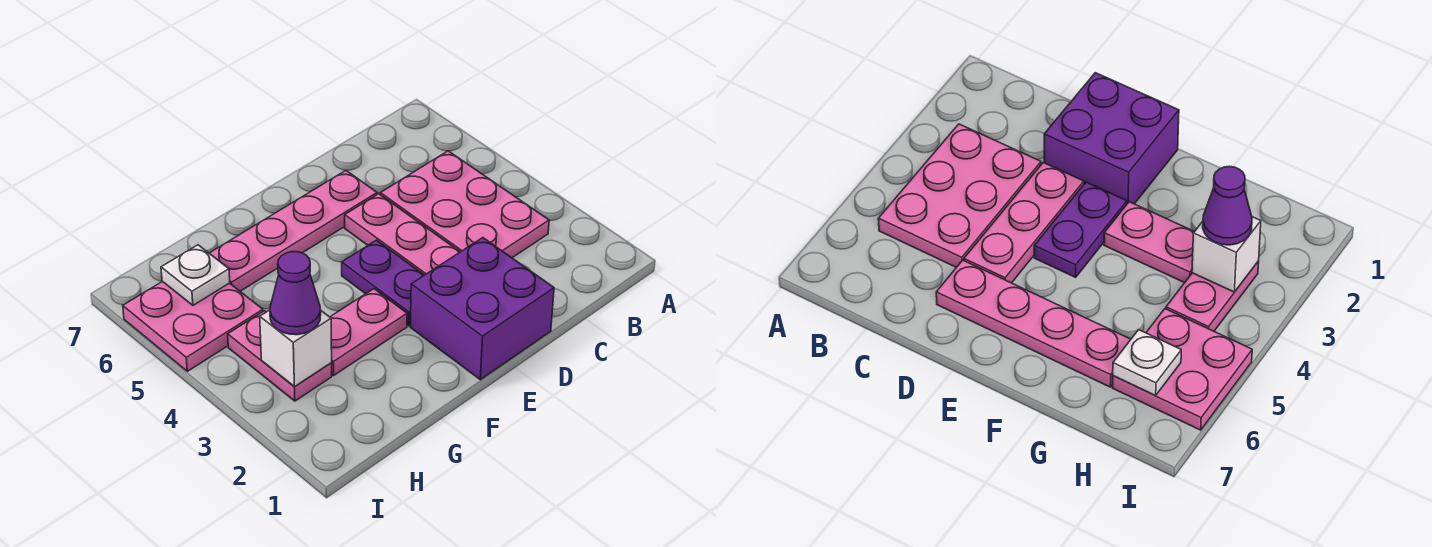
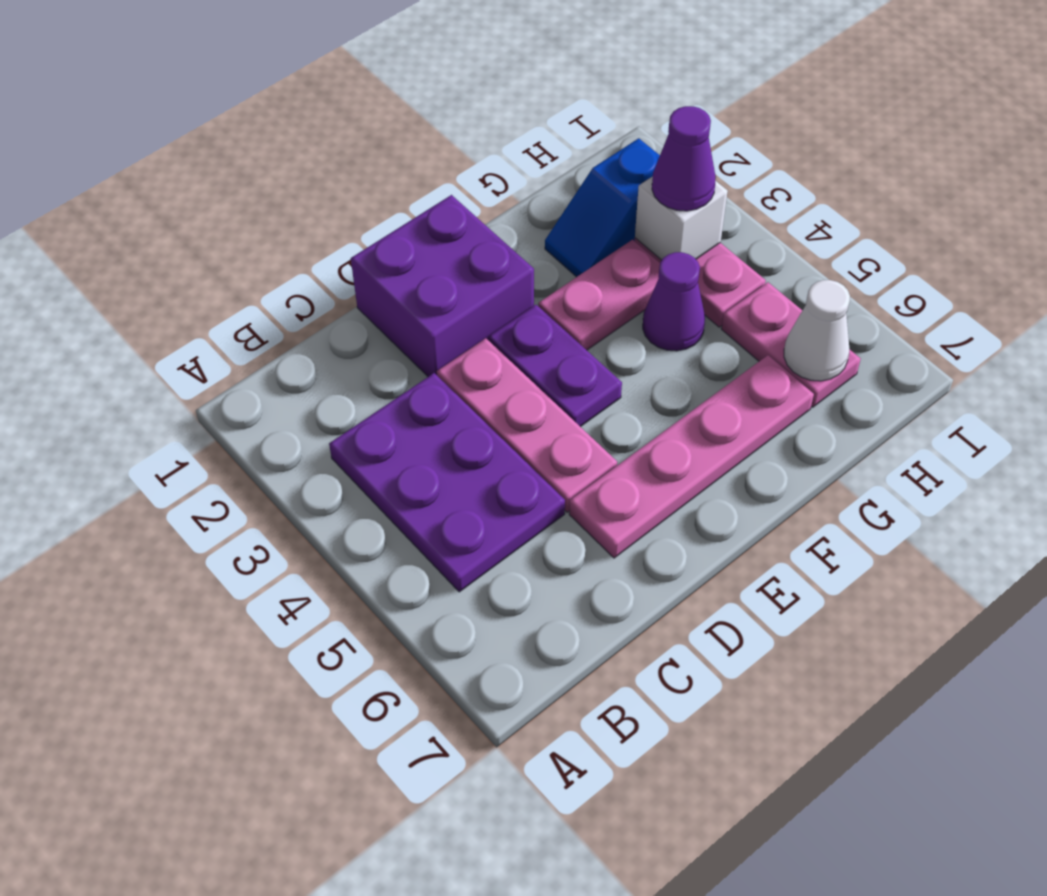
pink plate B3:C5 level 1 -> purple plate B3:C5 level 1
none -> blue slope G2:H2 level 1 top H
none -> purple cone G4 level 1
pink plate H5:I6 level 1 -> pink plate H5:H6 level 1
white plate H6 level 2 -> white cone H6 level 2

